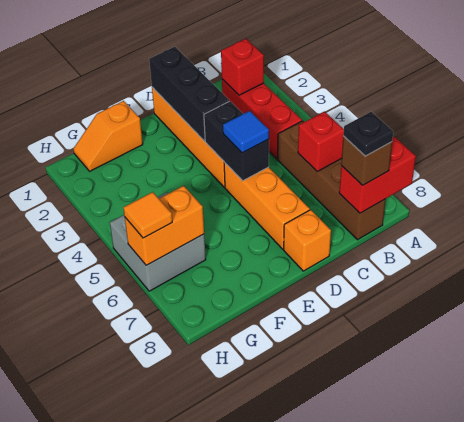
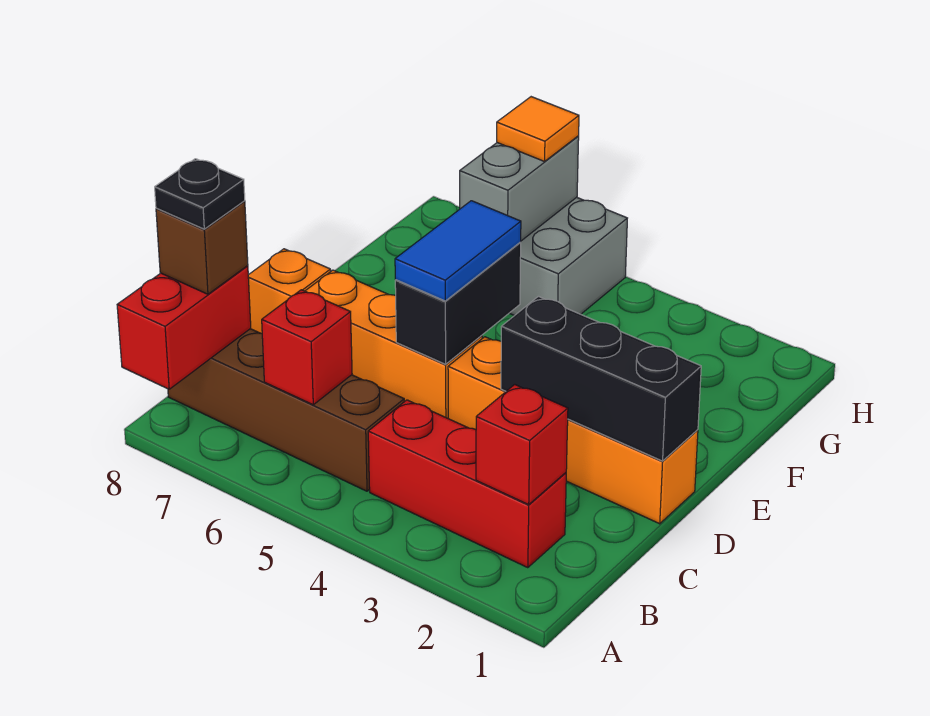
black brick D4:D5 level 2 -> black brick D5:E5 level 2
blue tile D5 level 3 -> blue tile D5:E5 level 3
orange slope F1:G1 level 1 top F -> none
orange brick G6:H6 level 2 -> grey brick G6:H6 level 2

